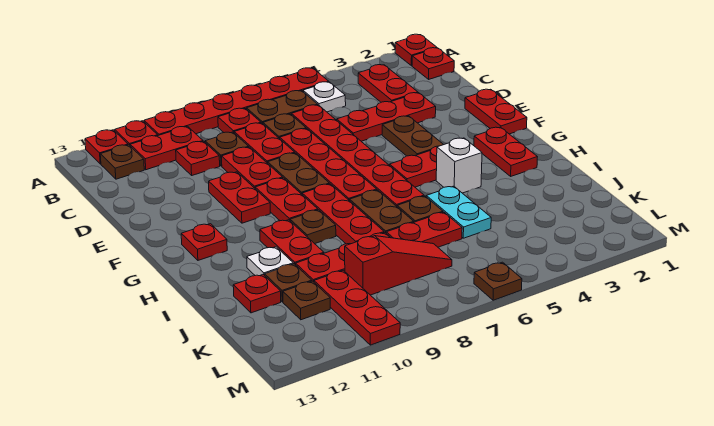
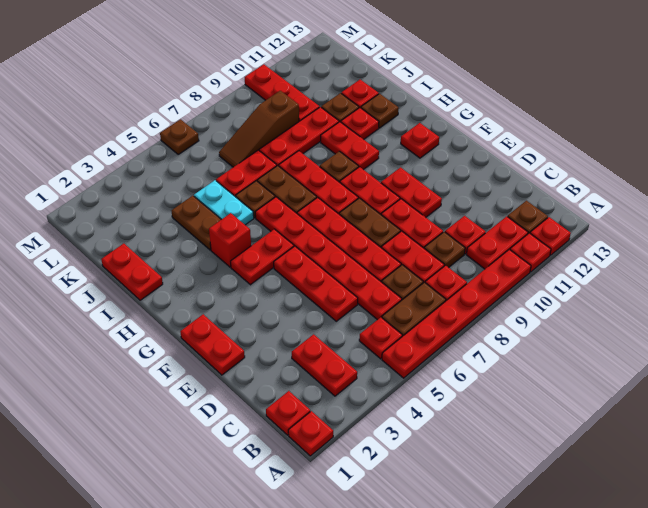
white plate B5 level 1 -> red plate B5 level 1
red plate D3:D5 level 1 -> red plate D5:F5 level 1
brown plate E4:F4 level 1 -> brown plate I4:J4 level 1
red plate G2:H2 level 1 -> red plate I1:J1 level 1
white brick H4 level 1 -> red brick H4 level 1
white plate I11 level 1 -> red plate I11 level 1
red slope K7:K9 level 1 top 9 -> brown slope K7:K9 level 1 top 9
brown plate K11 level 1 -> brown plate I12 level 1

